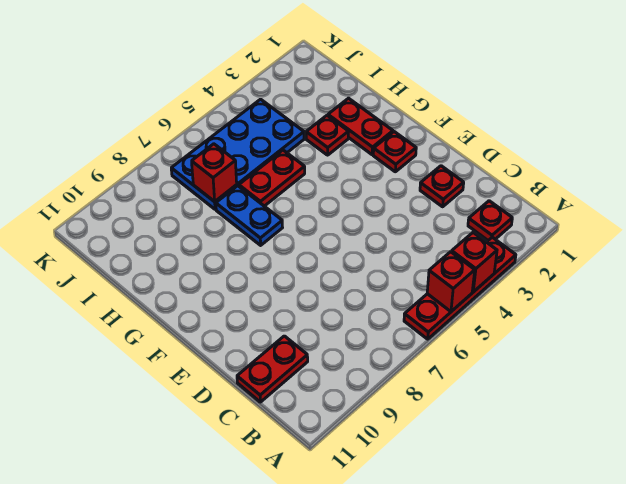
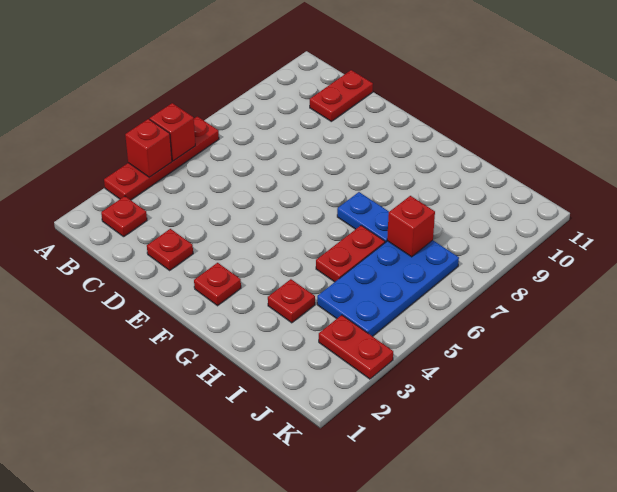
red plate G2:H2 level 1 -> red plate J3:K3 level 1

